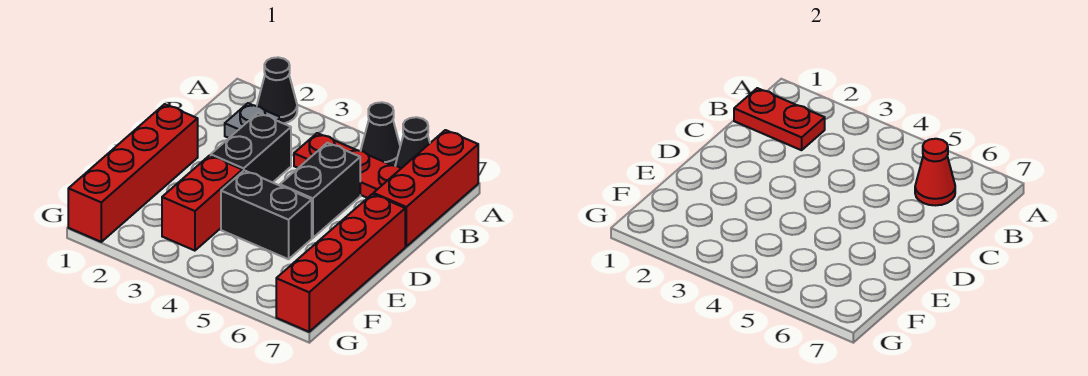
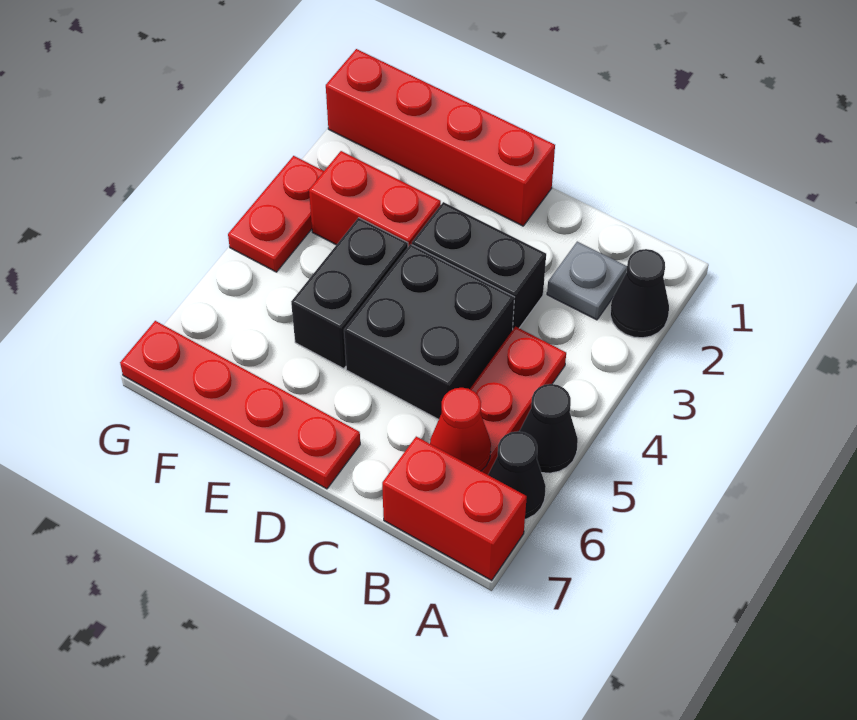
red brick A7:C7 level 1 -> red brick A7:B7 level 1
red plate B1:B2 level 2 -> red plate G3:G4 level 1
black brick C5:D5 level 1 -> black brick C4:D5 level 1
red brick D7:G7 level 1 -> red plate D7:G7 level 1

